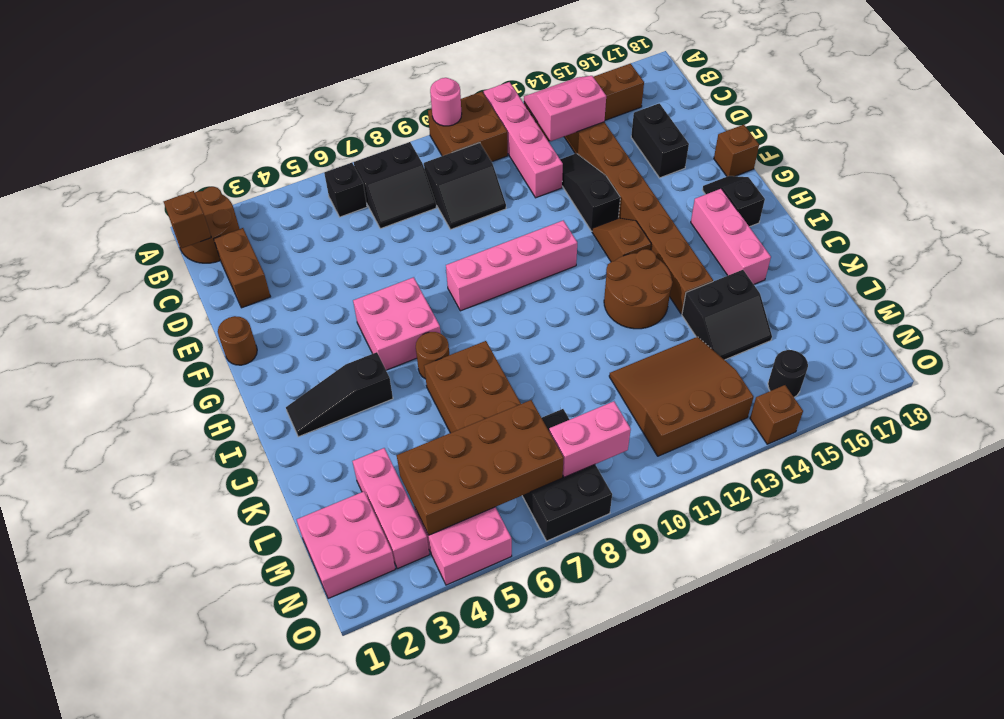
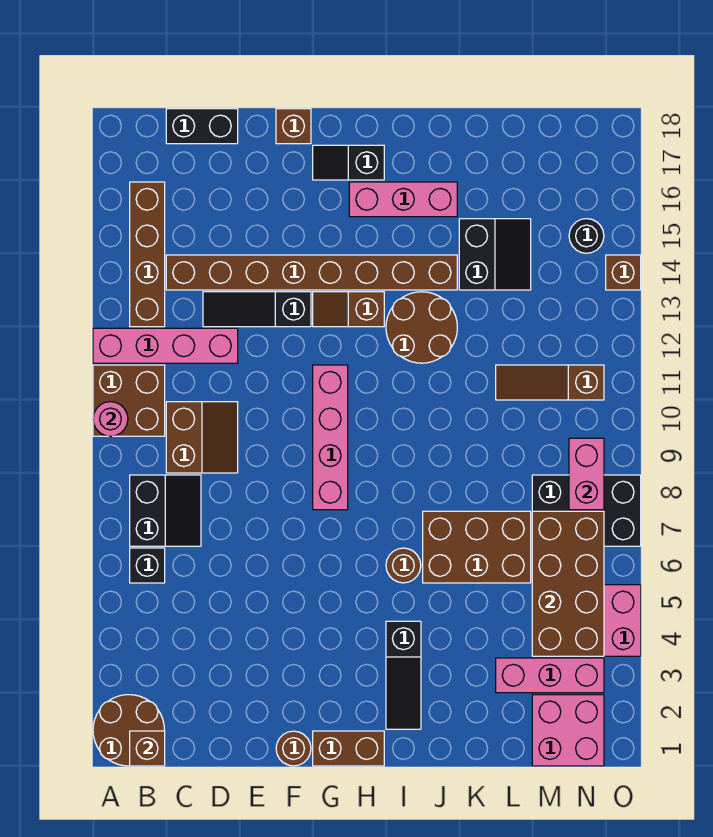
pink slope B13:C14 level 2 top C -> none
brown brick C2:D2 level 1 -> brown brick G1:H1 level 1
black slope C9:D10 level 1 top C -> brown slope C9:D10 level 1 top C
black brick D16:E16 level 1 -> black brick C18:D18 level 1
pink brick G5:H6 level 1 -> none
brown slope L11:N13 level 1 top N -> brown slope L11:N11 level 1 top N

